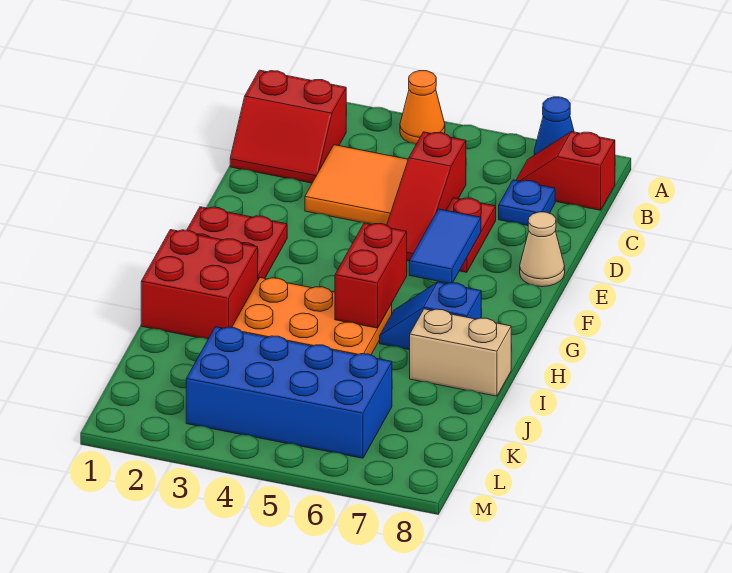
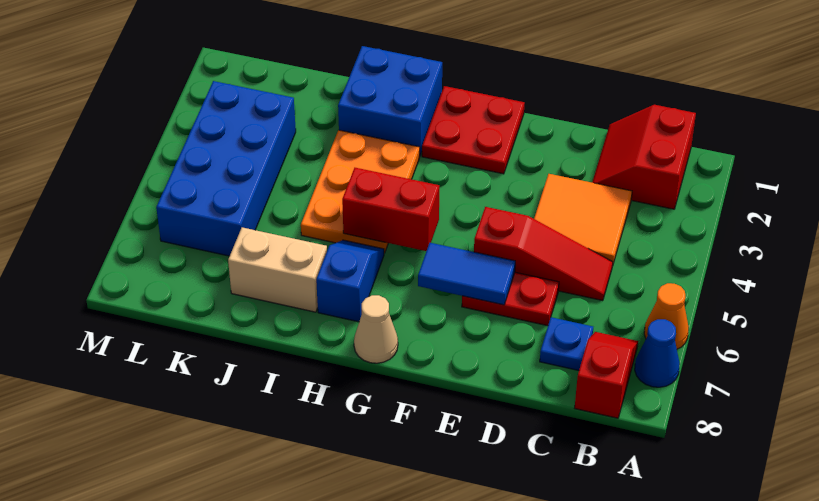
orange cone A4 level 1 -> orange cone A6 level 1
red slope C5:E5 level 1 top C -> red slope C5:E5 level 1 top E
tan cone E8 level 1 -> tan cone G8 level 1
red brick H1:I2 level 1 -> blue brick H1:I2 level 1
tan brick I7:I8 level 1 -> tan brick I7:J7 level 1

